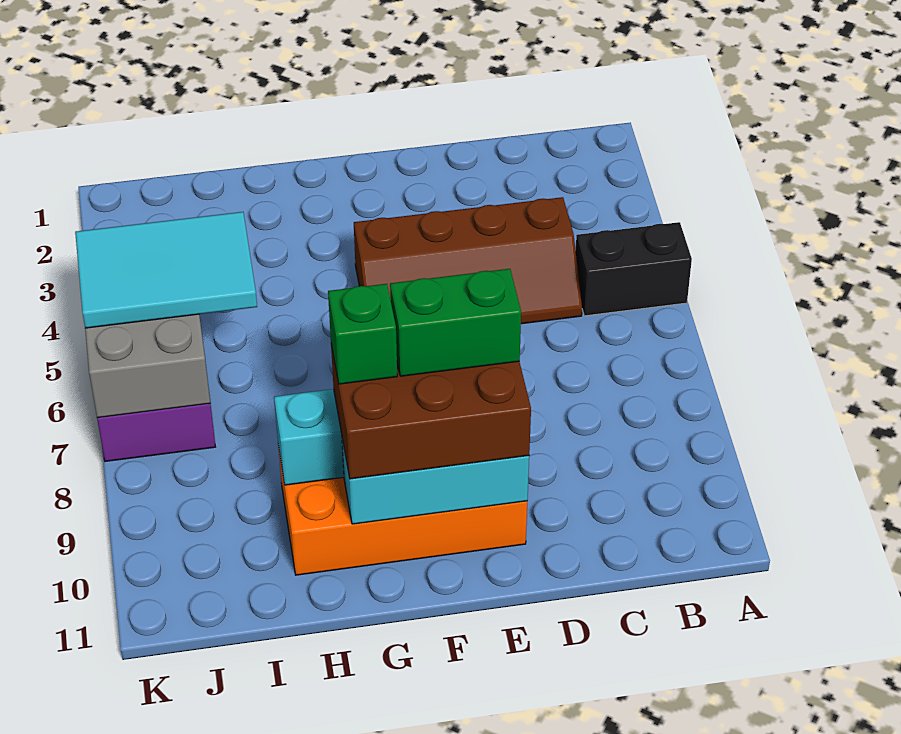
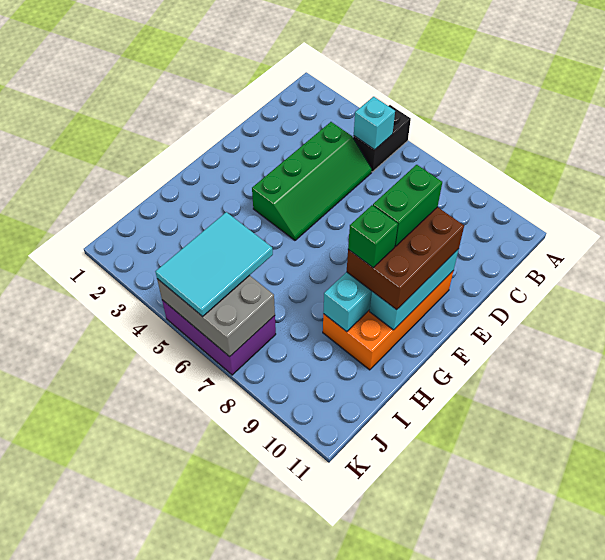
none -> cyan brick B5 level 2
brown slope C4:F5 level 1 top 4 -> green slope C4:F5 level 1 top 4

